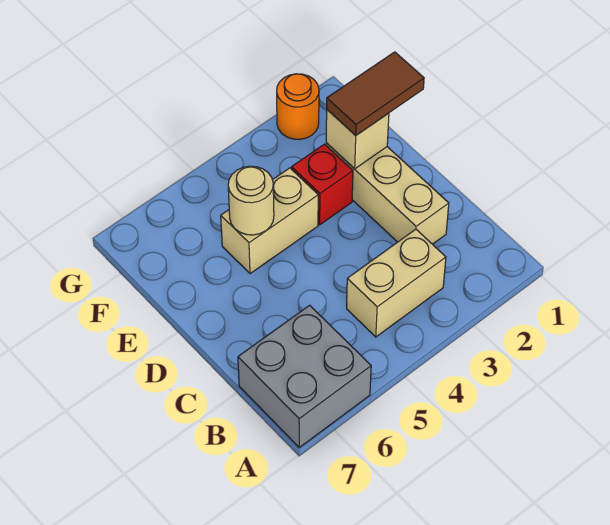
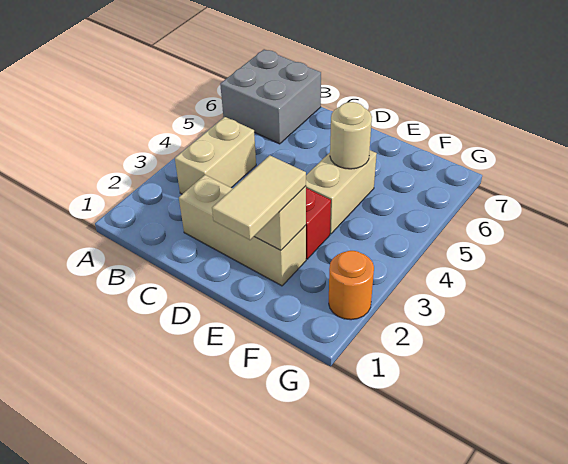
brown tile E1:E2 level 3 -> tan tile E1:E2 level 3

